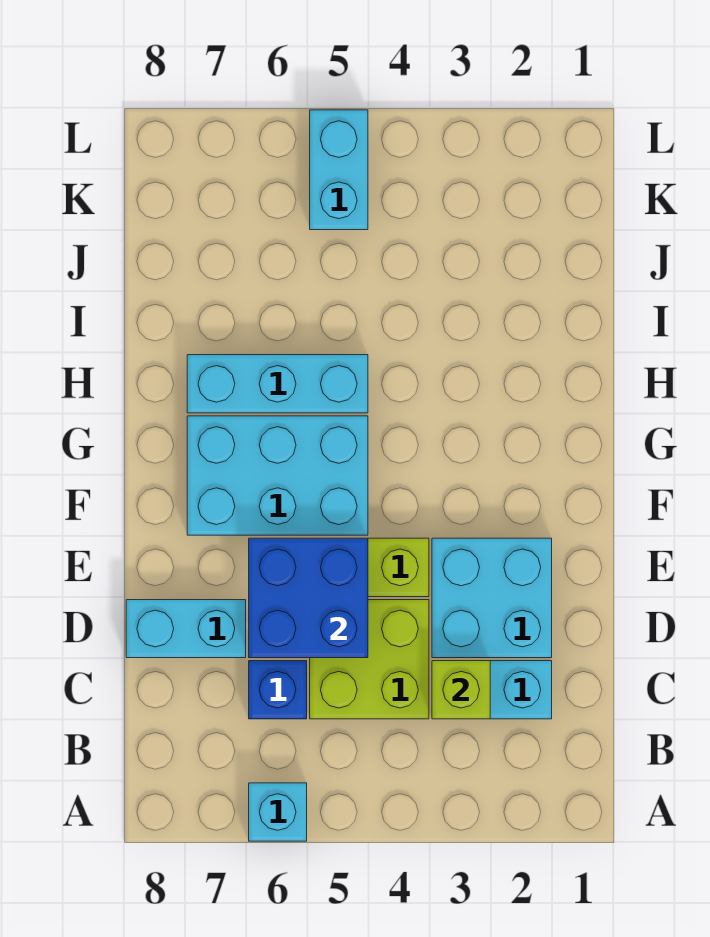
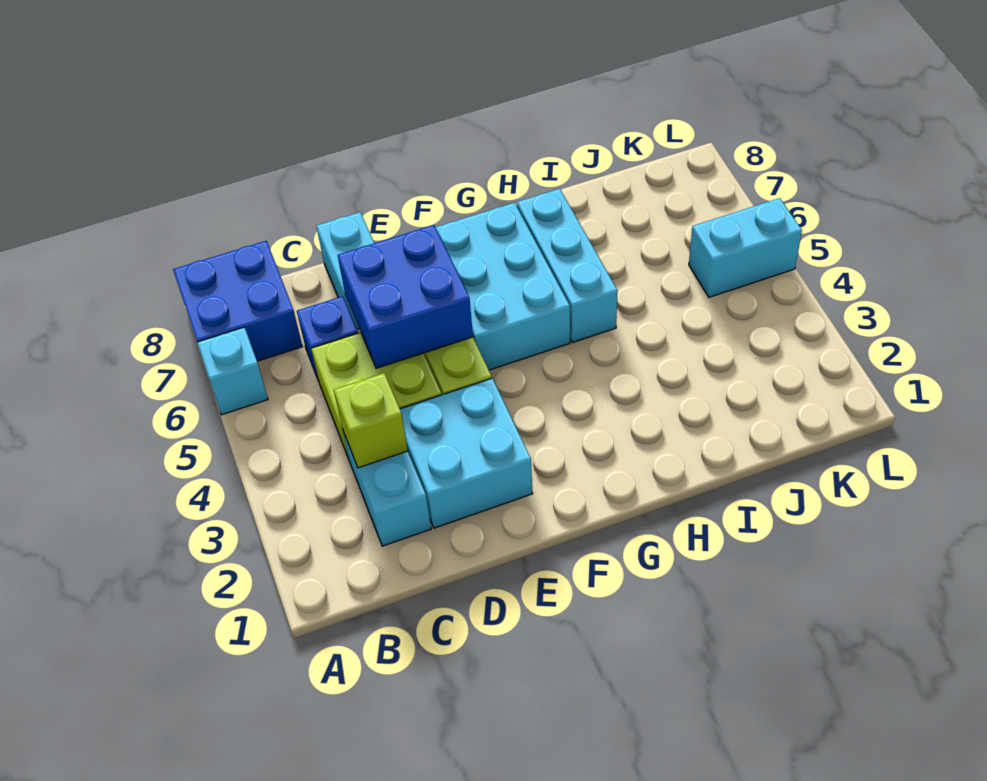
none -> blue brick A7:B8 level 1

